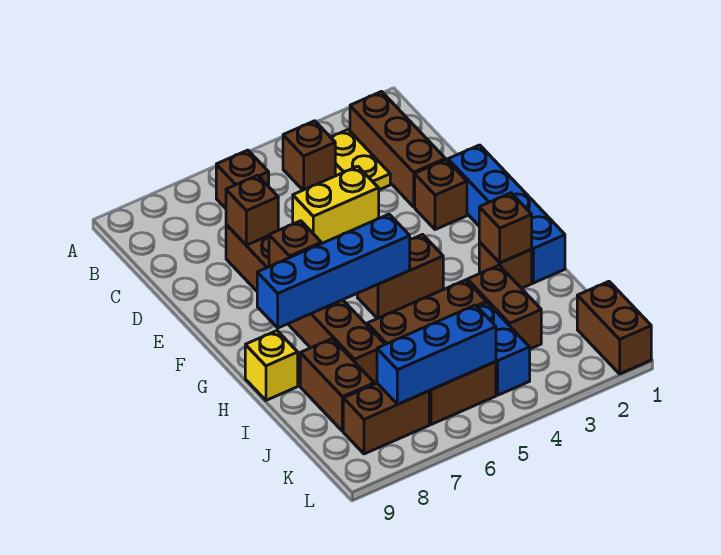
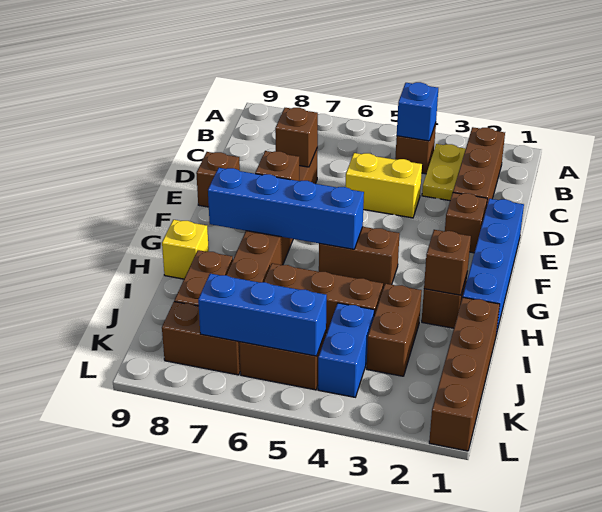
none -> blue brick B4 level 2
brown brick B6 level 1 -> brown brick E9 level 1
brown brick K1:L1 level 1 -> brown brick I1:L1 level 1

